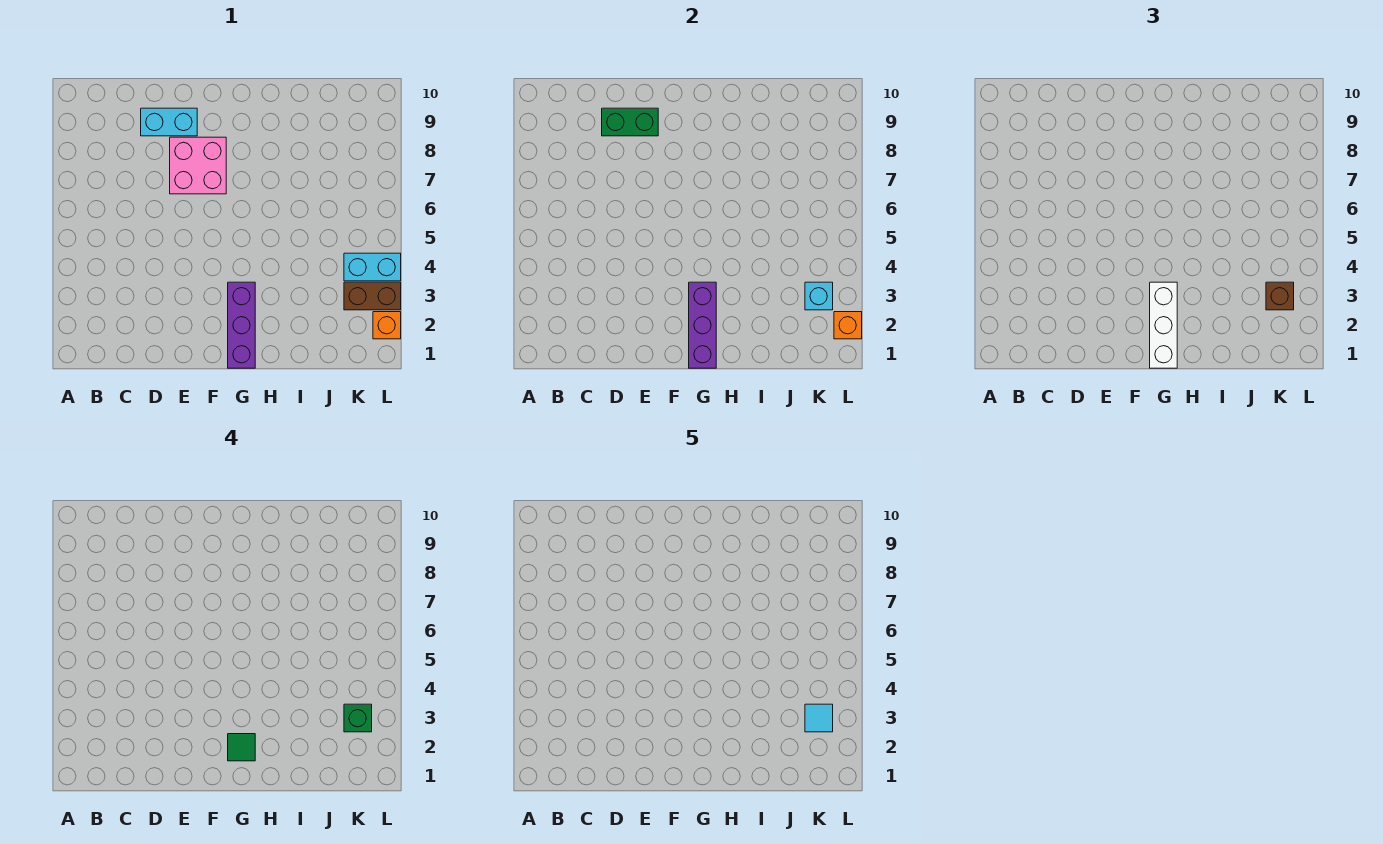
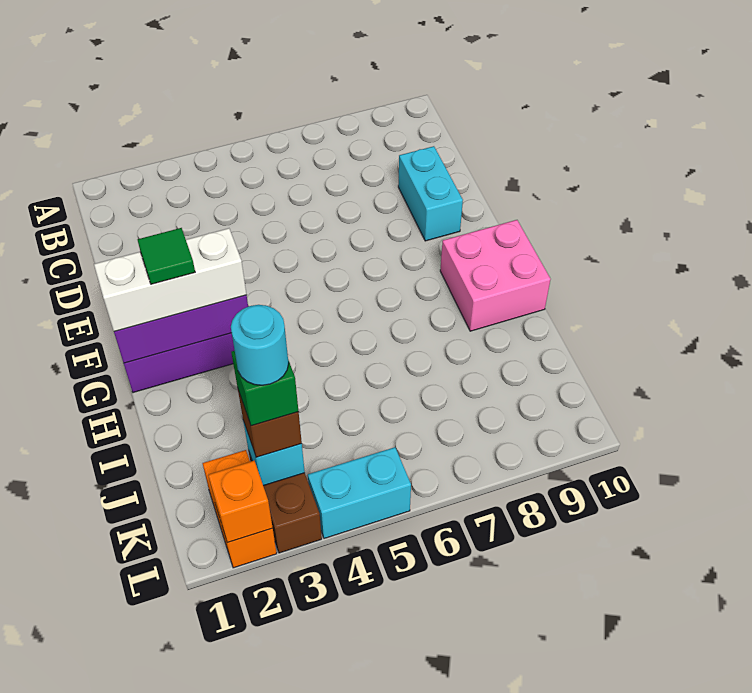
green brick D9:E9 level 2 -> none
pink brick E7:F8 level 1 -> pink brick G9:H10 level 1
cyan tile K3 level 5 -> cyan round brick K3 level 5
cyan brick K4:L4 level 1 -> cyan brick L4:L5 level 1
orange brick L2 level 1 -> orange brick K2:L2 level 1

